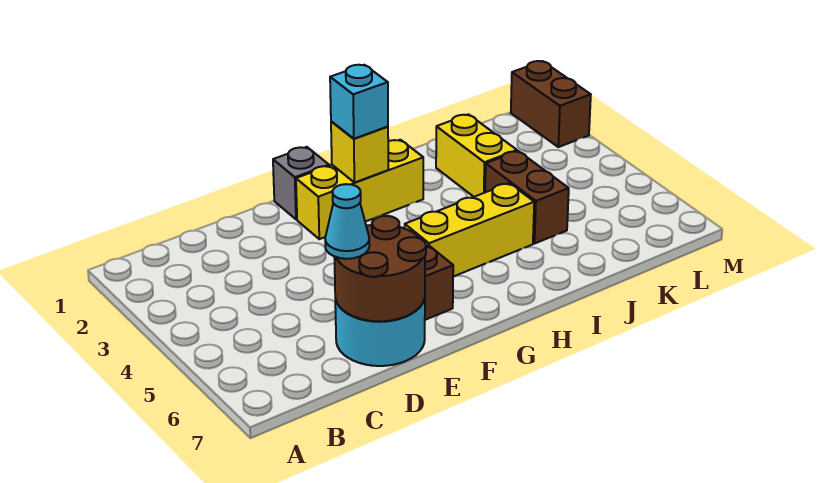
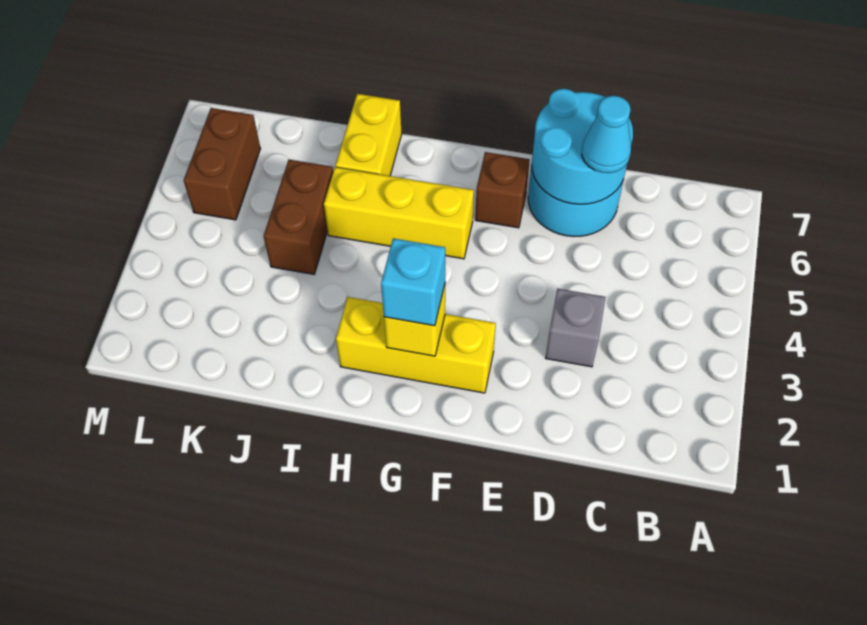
brown round brick D6:E7 level 2 -> cyan round brick D6:E7 level 2
grey brick F1 level 1 -> grey brick D3 level 1
yellow brick J2:J3 level 1 -> yellow brick I6:I7 level 1
brown brick M1:M2 level 1 -> brown brick L5:L6 level 1

